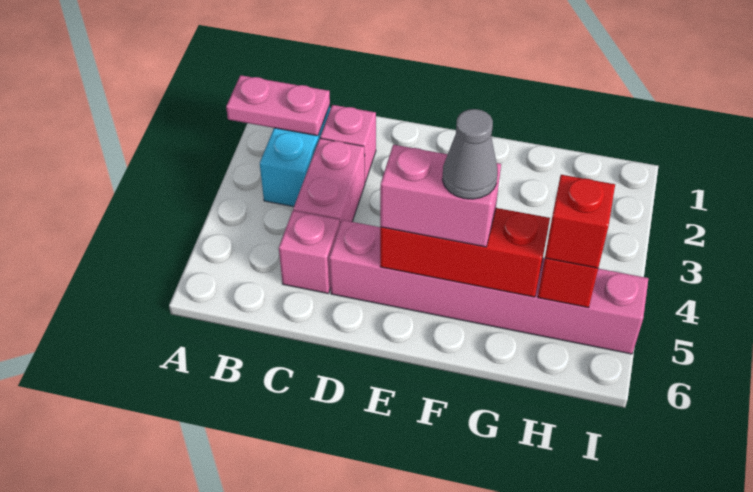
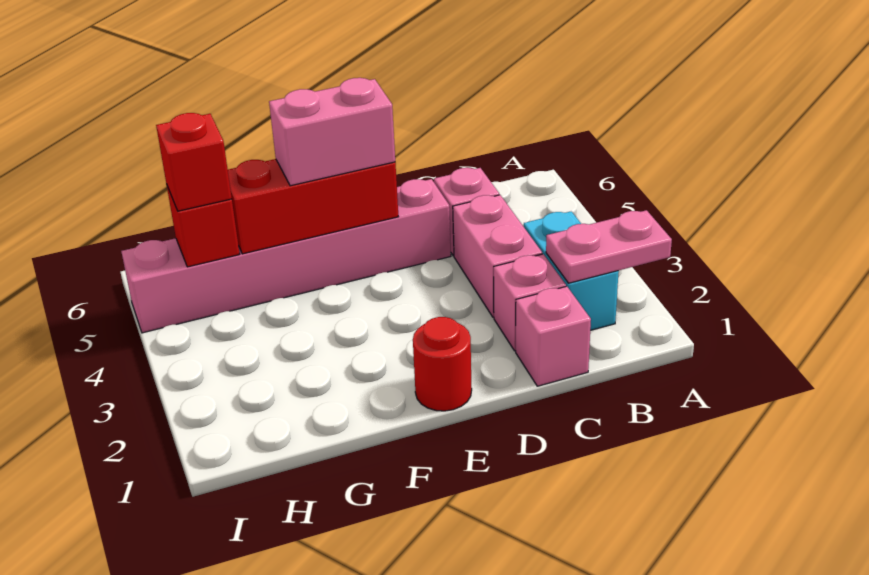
none -> pink brick C1 level 1
none -> red round brick E1 level 1
grey cone F5 level 4 -> none

